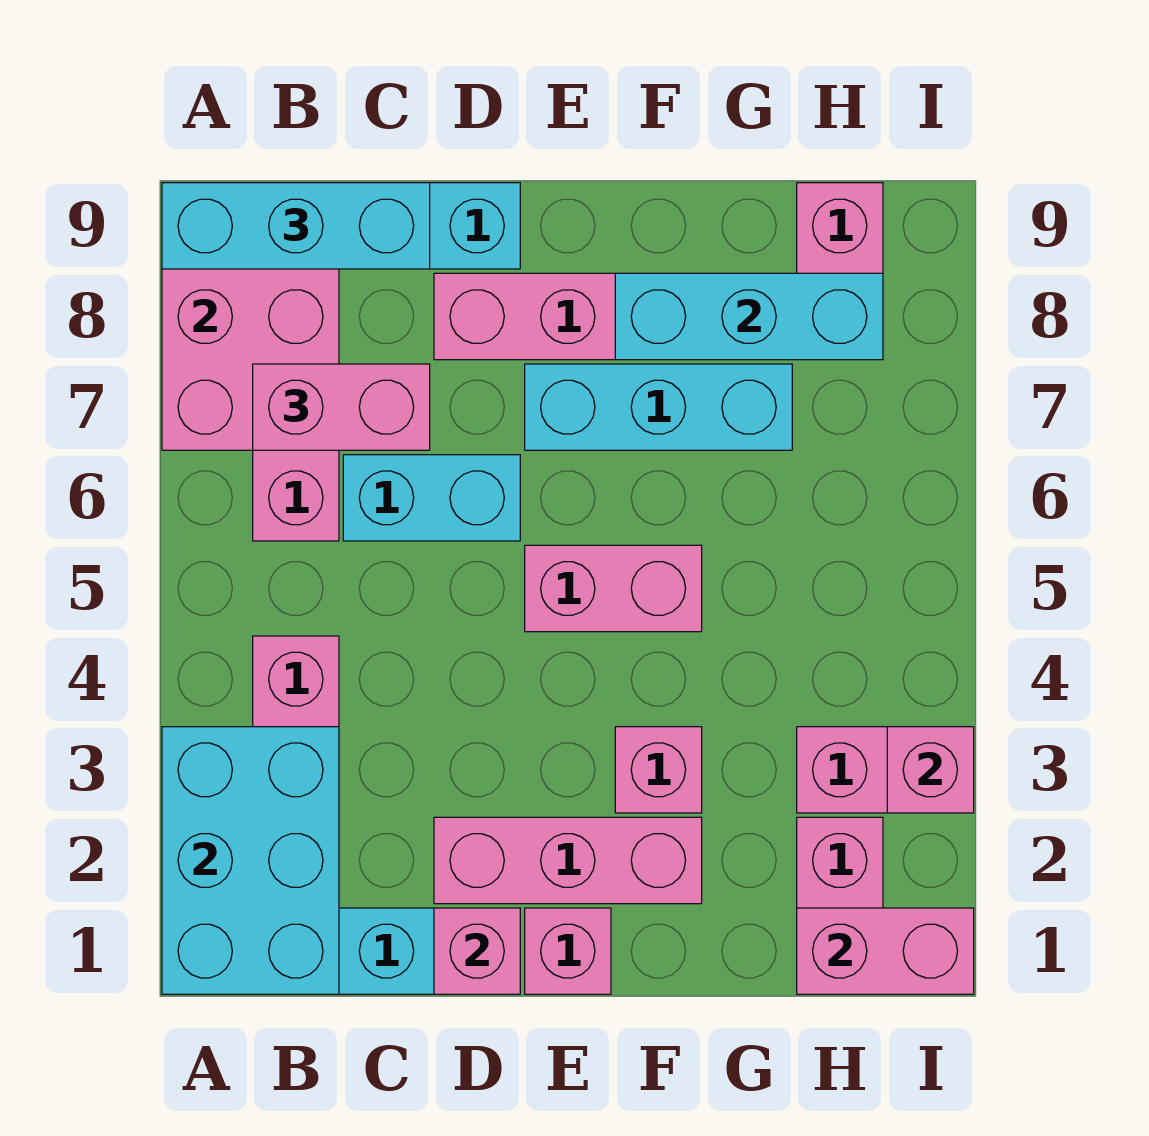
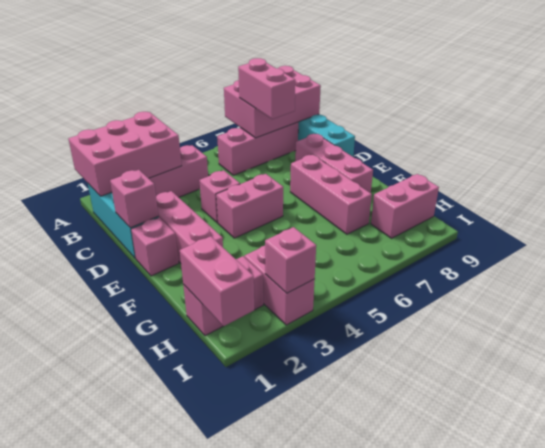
cyan brick A1:B3 level 2 -> pink brick A1:B3 level 2
cyan brick A9:C9 level 3 -> none
cyan brick C6:D6 level 1 -> none
pink brick E5:F5 level 1 -> pink brick E4:E5 level 1
cyan brick E7:G7 level 1 -> pink brick E7:G7 level 1
pink brick F3 level 1 -> pink brick D4 level 1
cyan brick F8:H8 level 2 -> none

